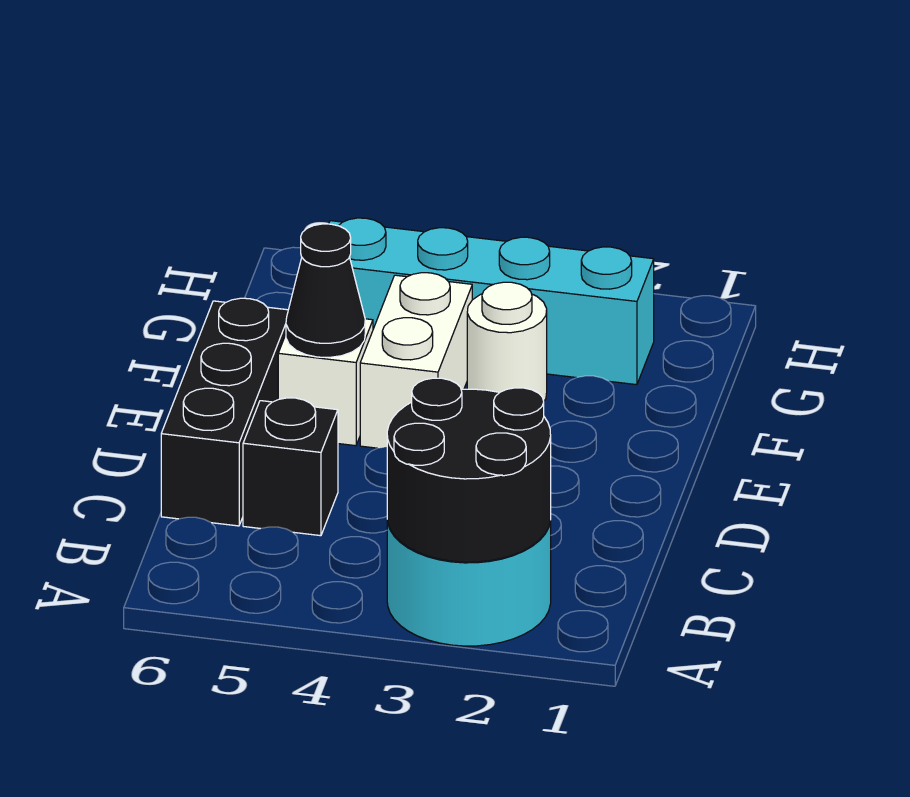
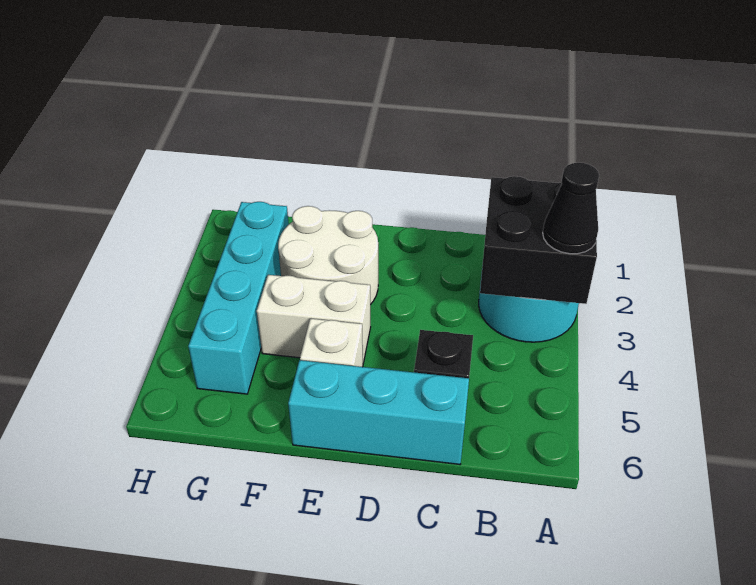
black round brick A2:B3 level 2 -> black brick A2:B3 level 2
black brick C6:E6 level 1 -> cyan brick C6:E6 level 1
black cone E5 level 2 -> black cone A3 level 3
white round brick F3 level 1 -> white round brick E2:F3 level 1

